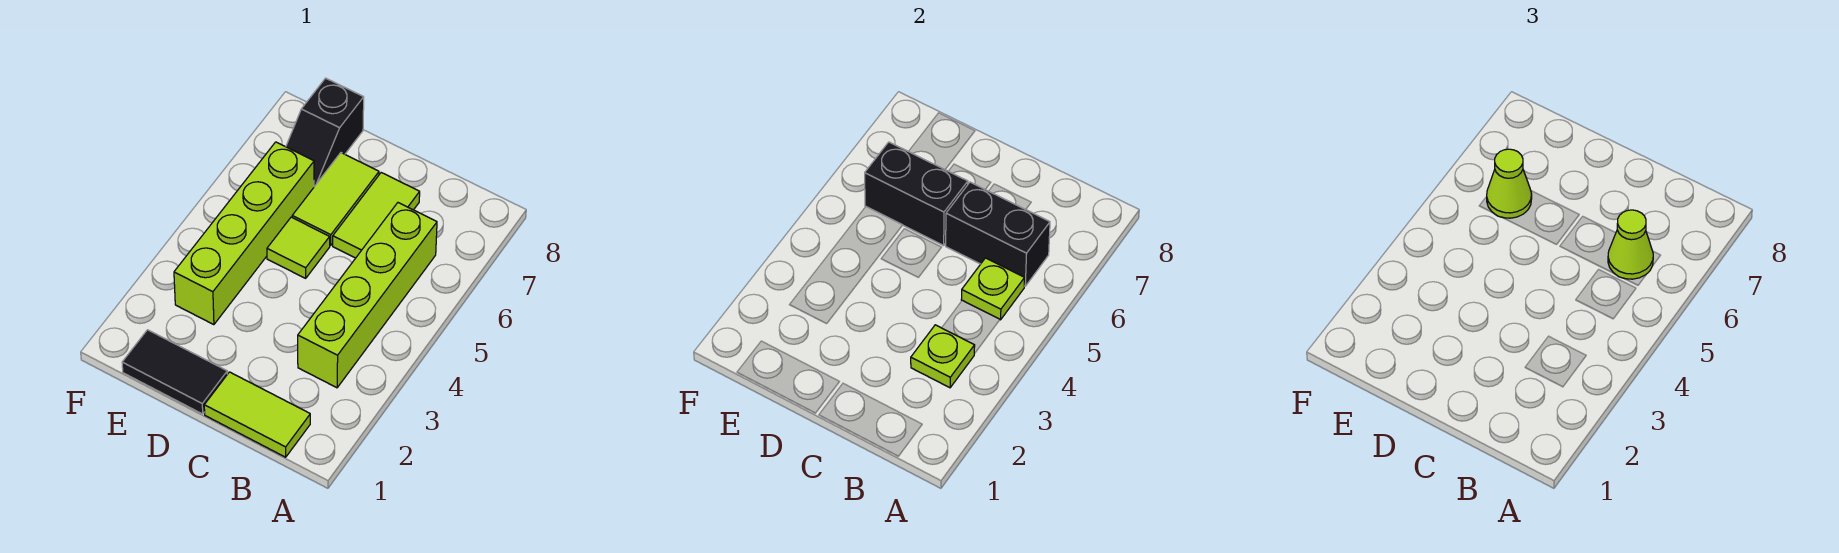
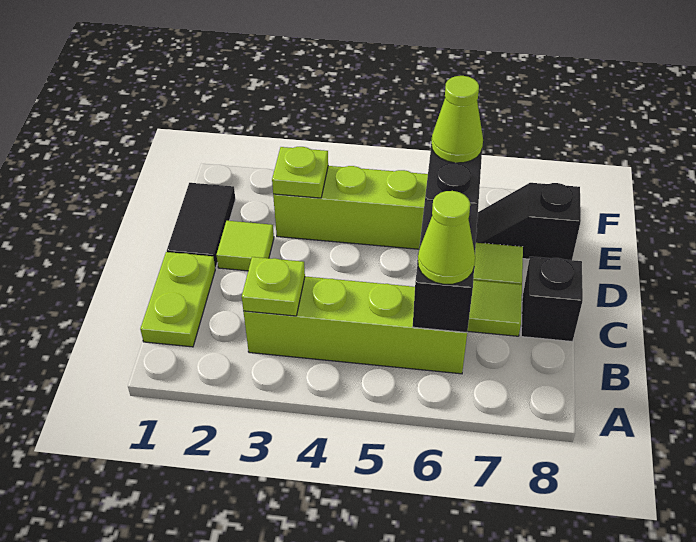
lime tile B1:C1 level 1 -> lime plate B1:C1 level 1
lime plate B5 level 2 -> lime plate E3 level 2
none -> black brick C8 level 1
lime tile D5 level 1 -> lime tile D2 level 1

